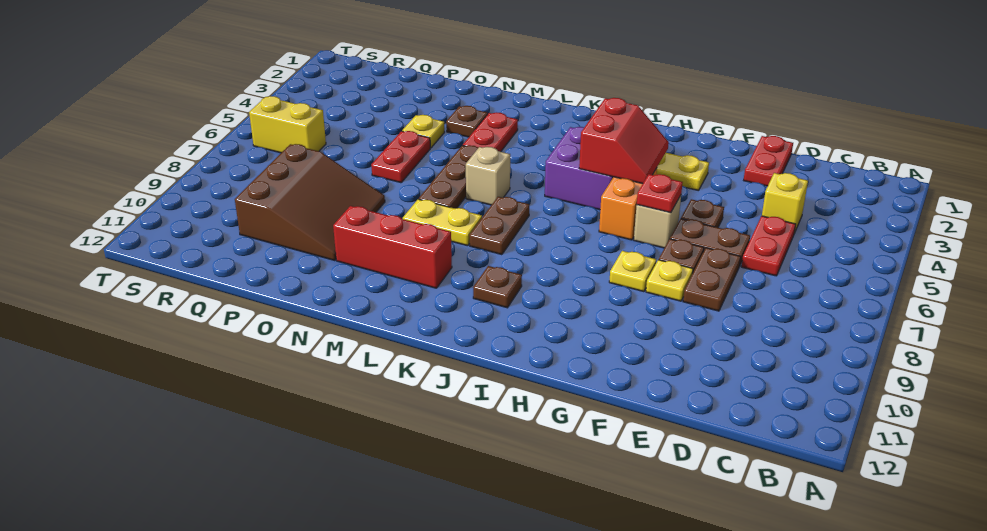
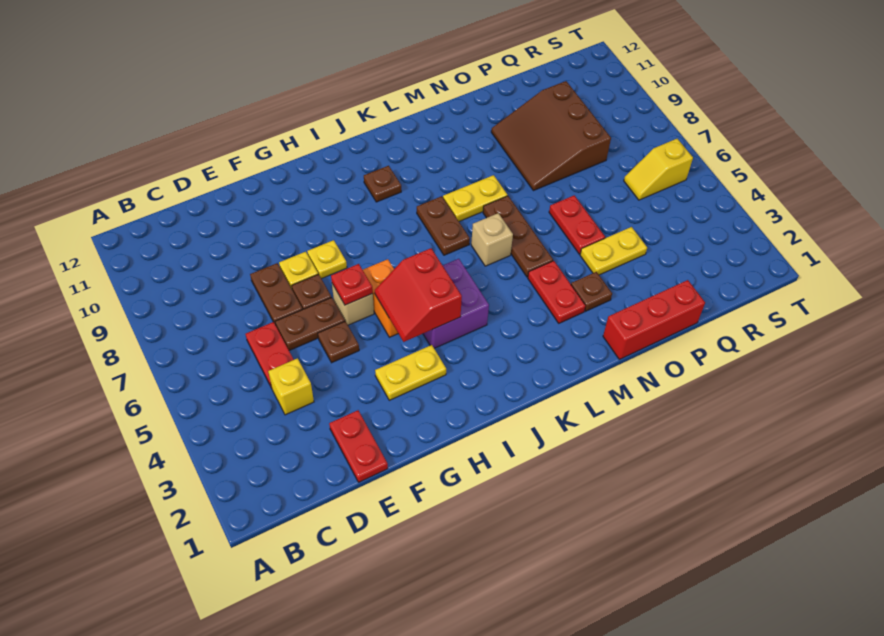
red brick L10:N10 level 1 -> red brick N1:P1 level 1
yellow plate O4 level 1 -> yellow plate O4:P4 level 1
yellow brick R6:S6 level 1 -> yellow slope R6:S6 level 1 top S

